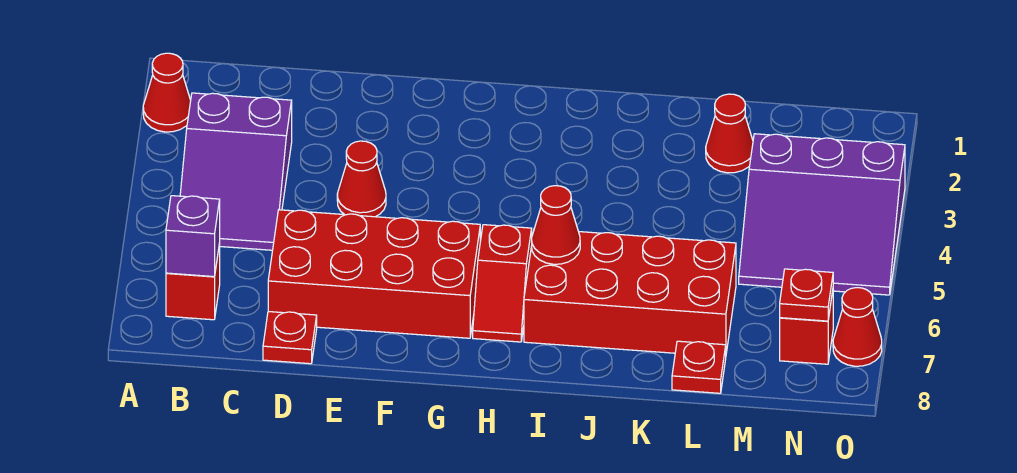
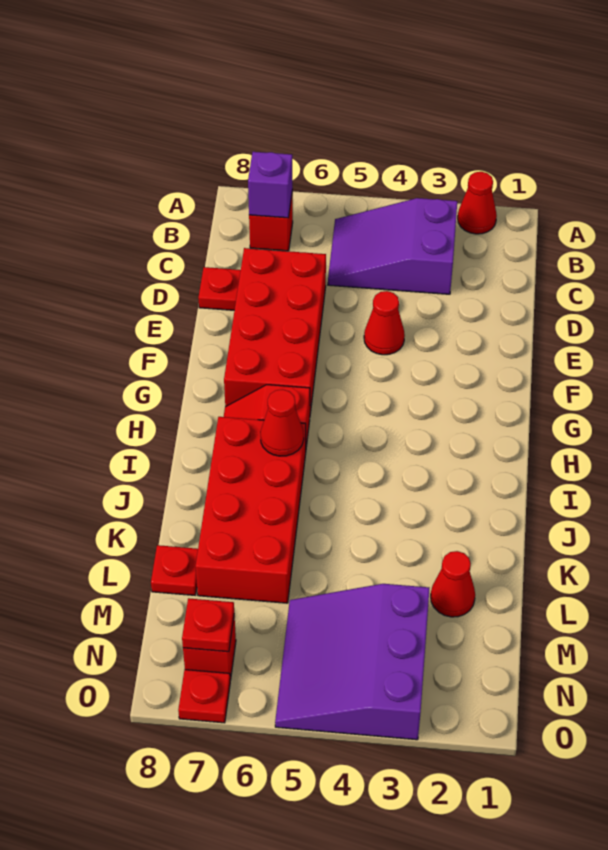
red cone O7 level 1 -> red plate O7 level 1

